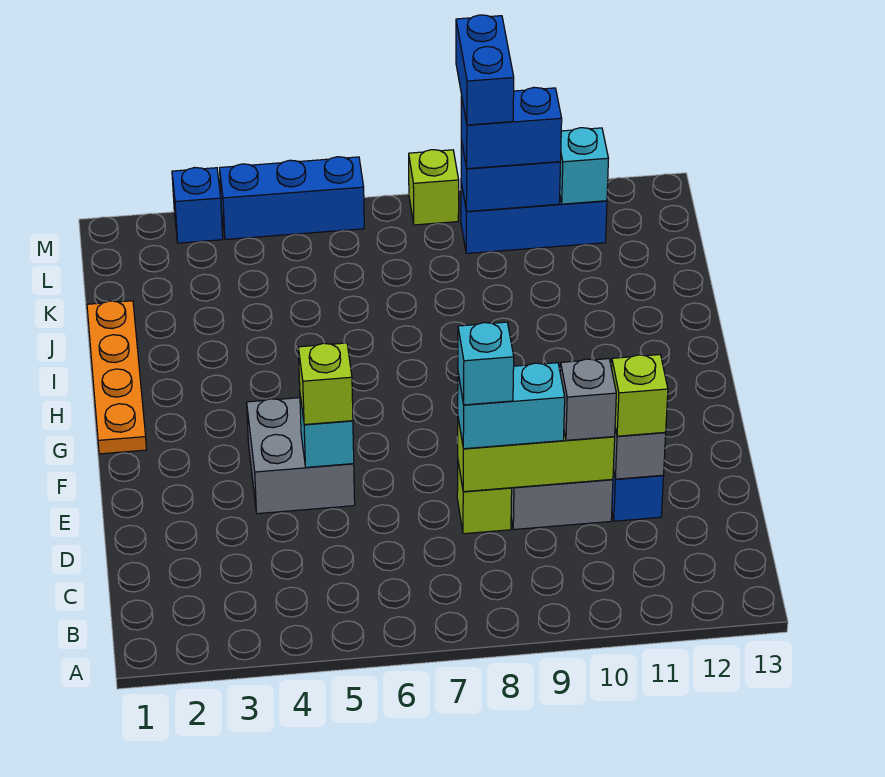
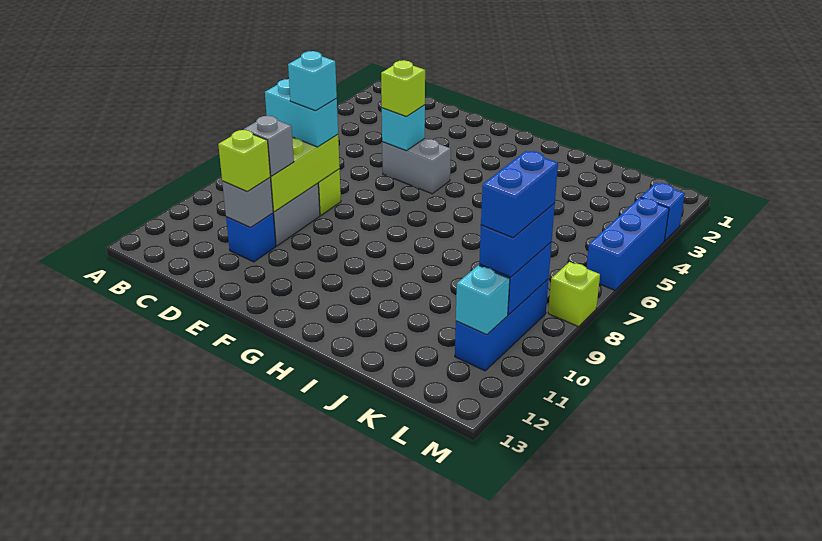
cyan brick D8:D9 level 3 -> cyan brick C8:D8 level 3
grey brick E4:F5 level 1 -> grey brick E5:F5 level 1
orange plate G1:J1 level 1 -> none
blue brick L9:M9 level 4 -> blue brick L9:L10 level 4

